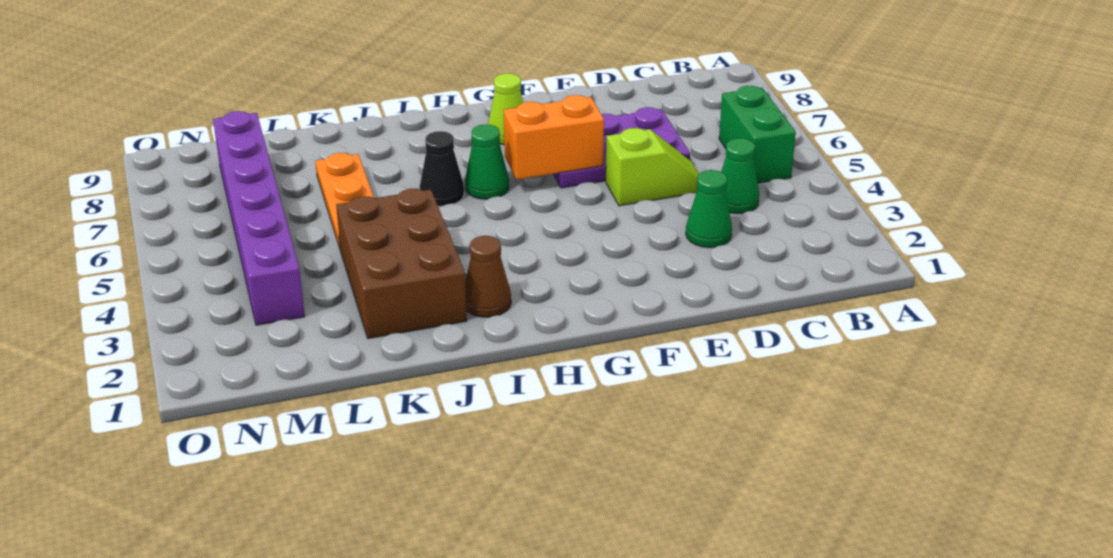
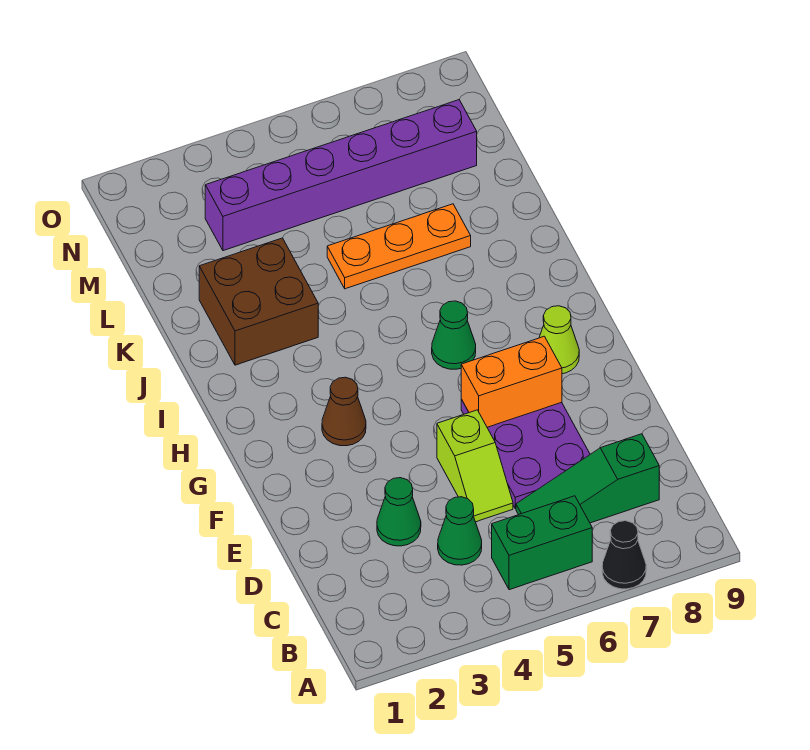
none -> green slope C6:C8 level 1 top 8
orange brick F6:G6 level 2 -> orange brick F6:F7 level 2
brown cone I2 level 1 -> brown cone G3 level 1
black cone I6 level 1 -> black cone A7 level 1
brown brick J2:K4 level 1 -> brown brick J2:K3 level 1

